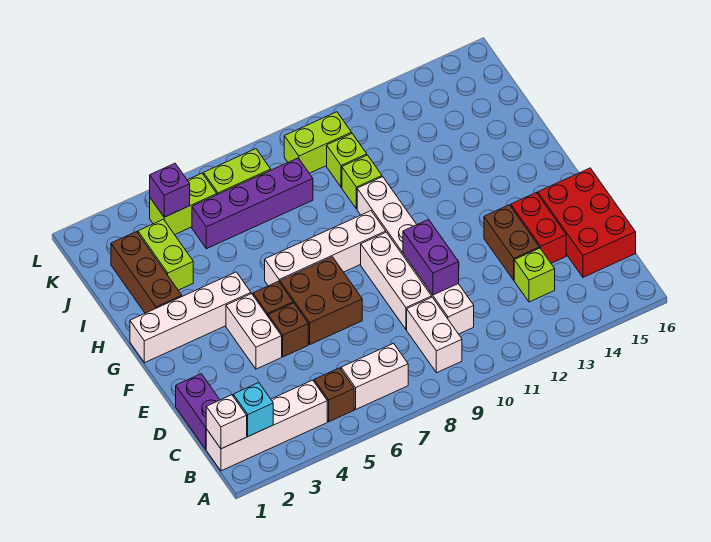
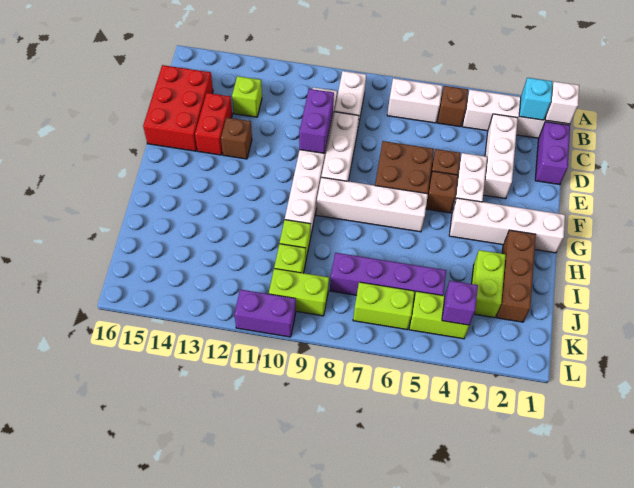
none -> white brick C3:E3 level 1
brown brick D13:E13 level 1 -> brown brick E13 level 1
none -> purple brick L10:L11 level 1

